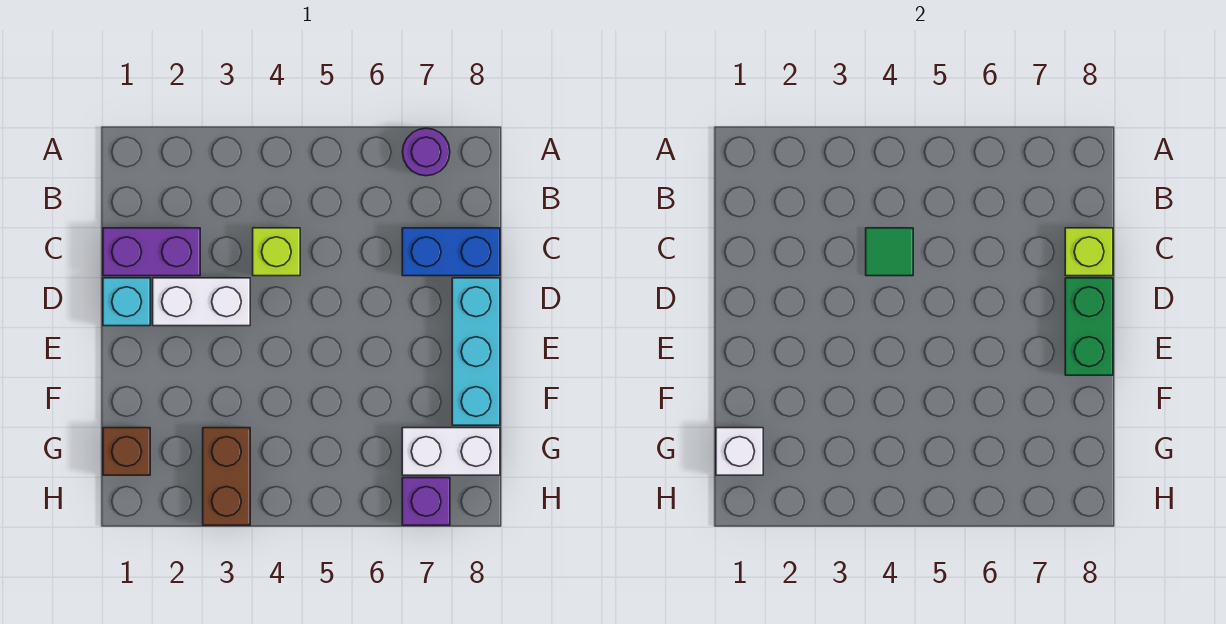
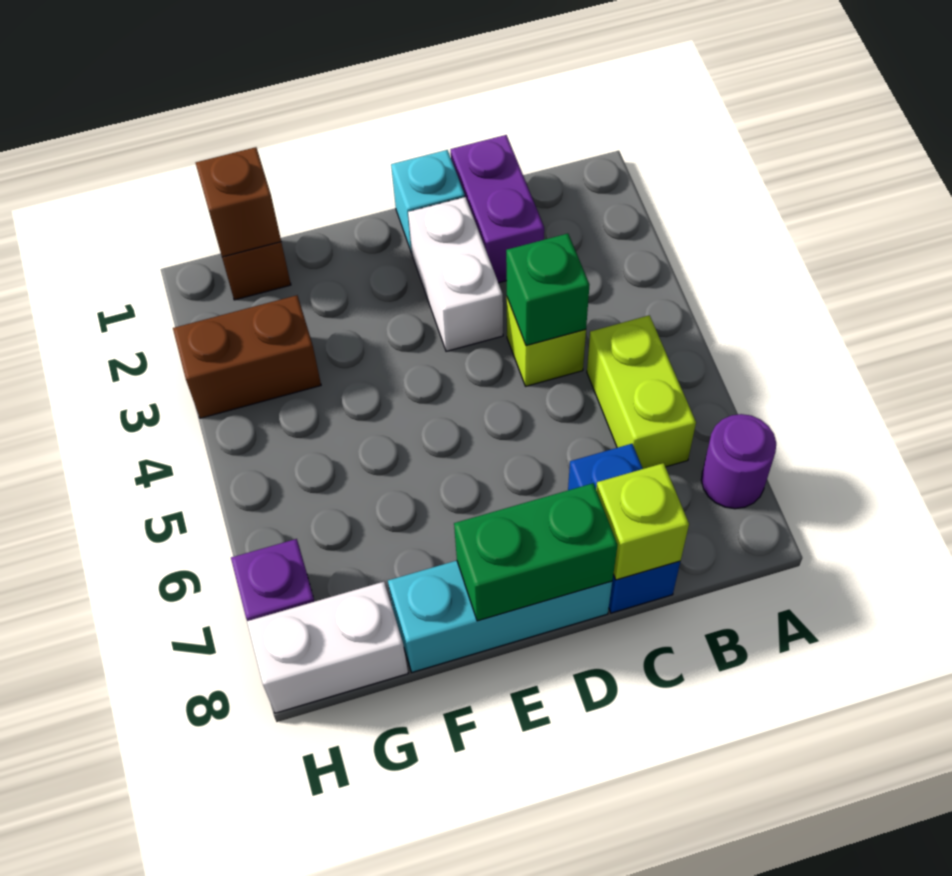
none -> lime brick B5:B6 level 1
green tile C4 level 2 -> green brick C4 level 2
white brick G1 level 2 -> brown brick G1 level 2
white brick G7:G8 level 1 -> white brick G8:H8 level 1

